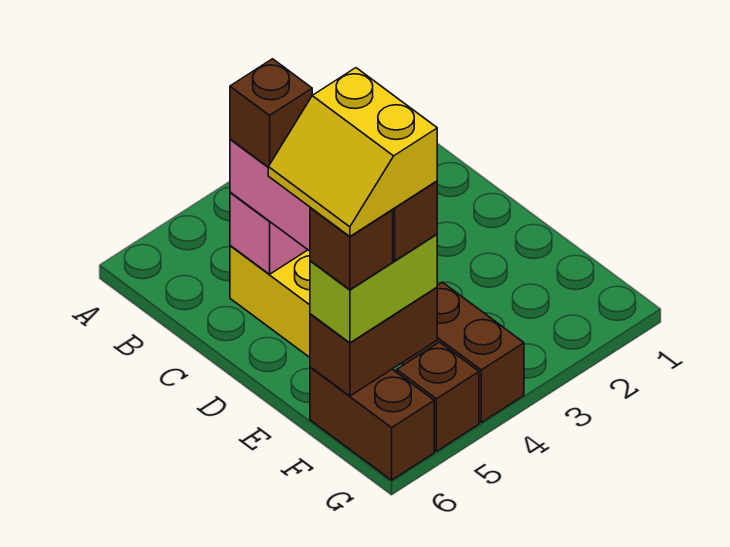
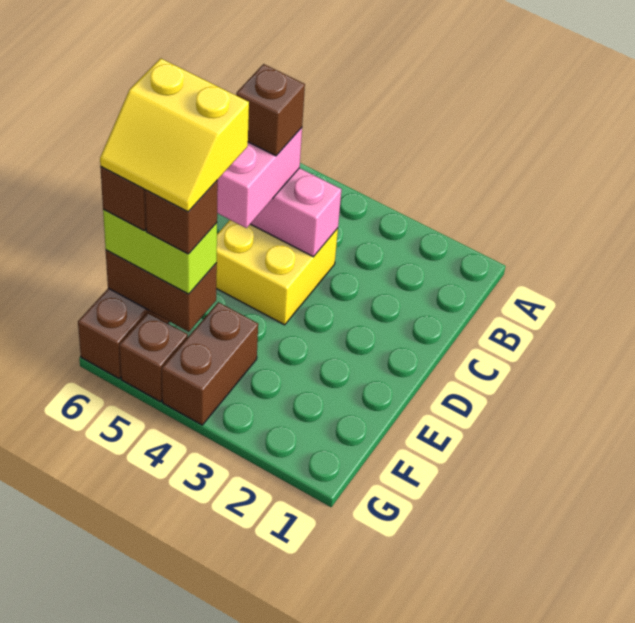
yellow slope E5:F6 level 5 top 5 -> yellow slope E5:F6 level 5 top E

